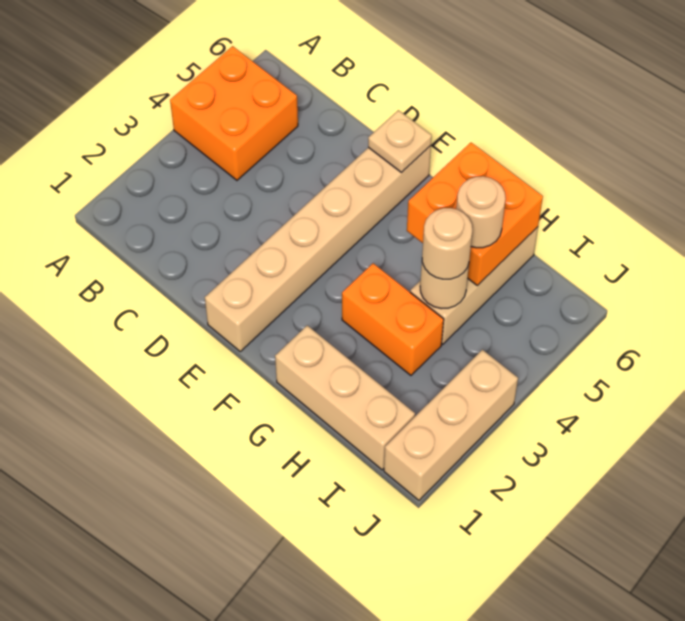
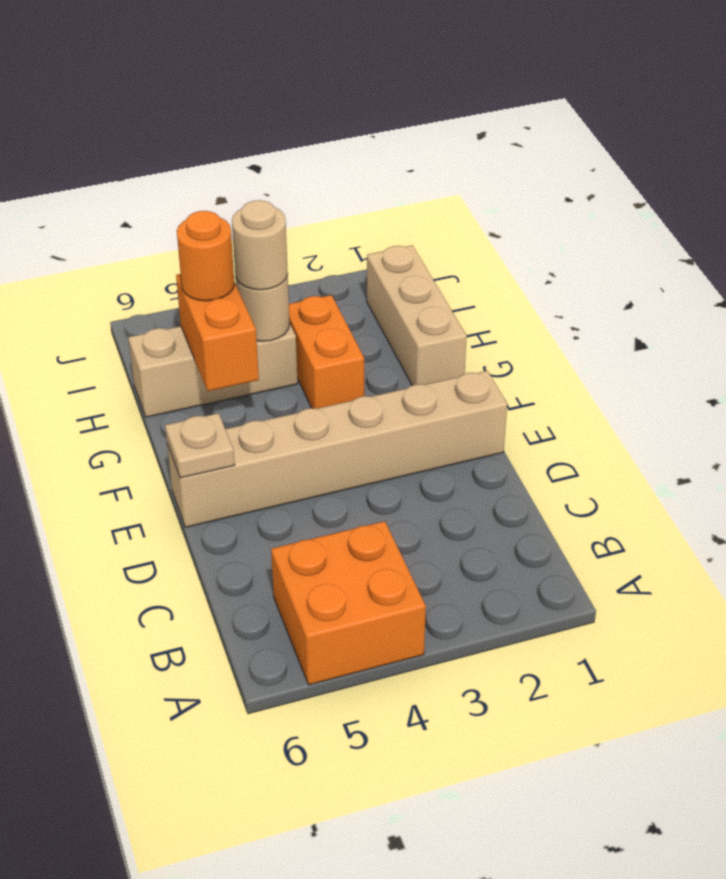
orange brick G5:H6 level 2 -> orange brick G5:H5 level 2
tan round brick H5 level 3 -> orange round brick H5 level 3
tan brick J1:J3 level 1 -> none

